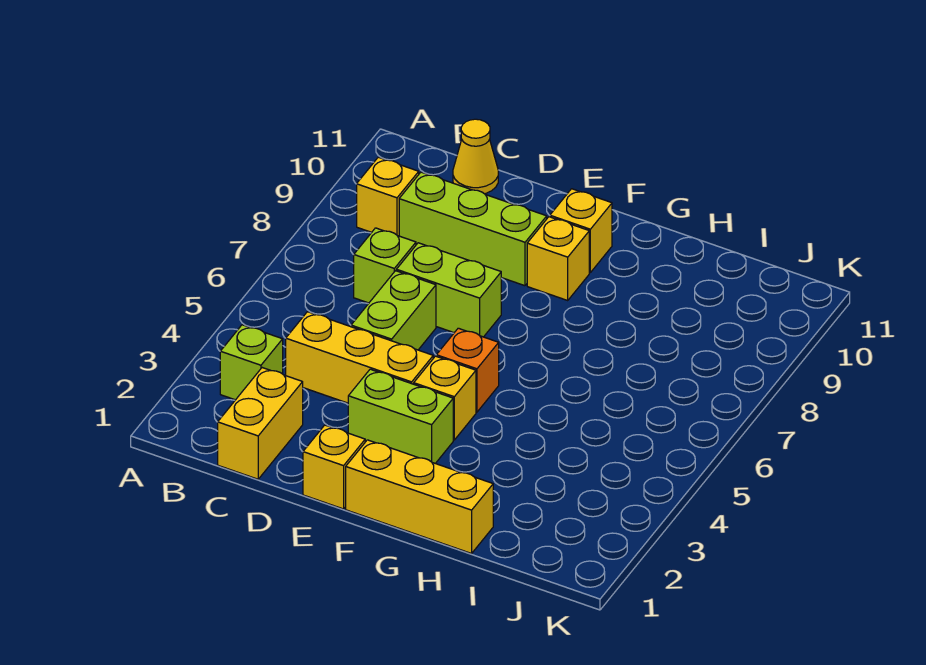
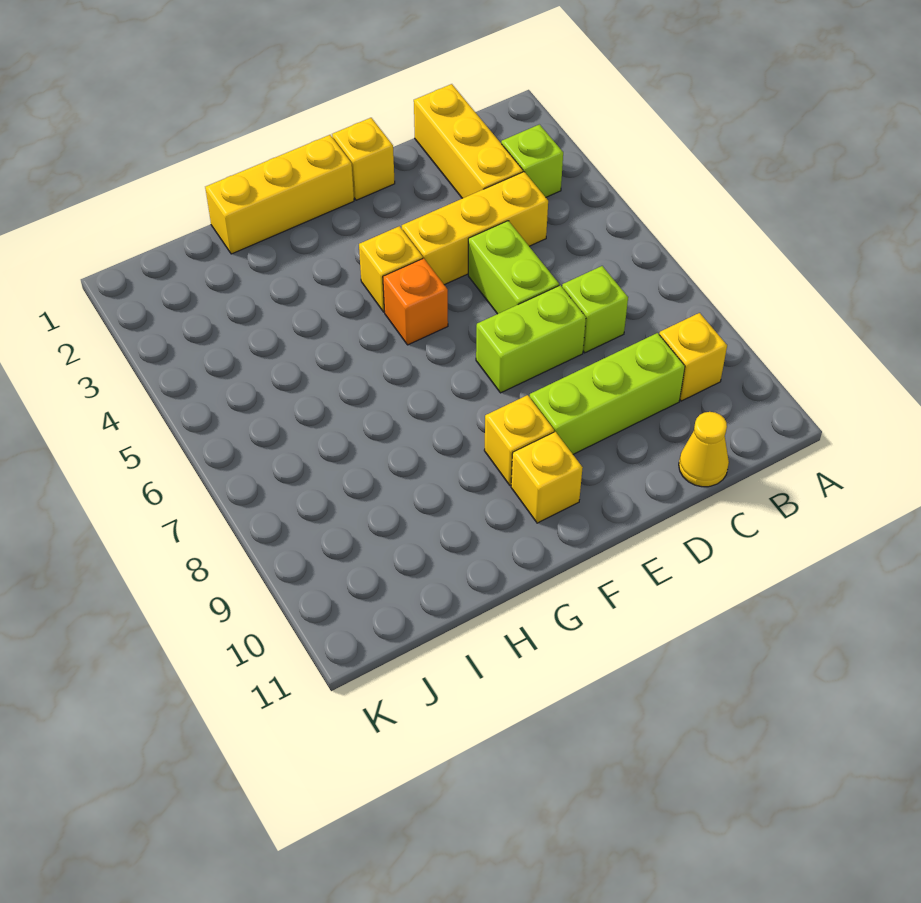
yellow brick C1:C2 level 1 -> yellow brick C1:C3 level 1
lime brick E3:F3 level 1 -> none

